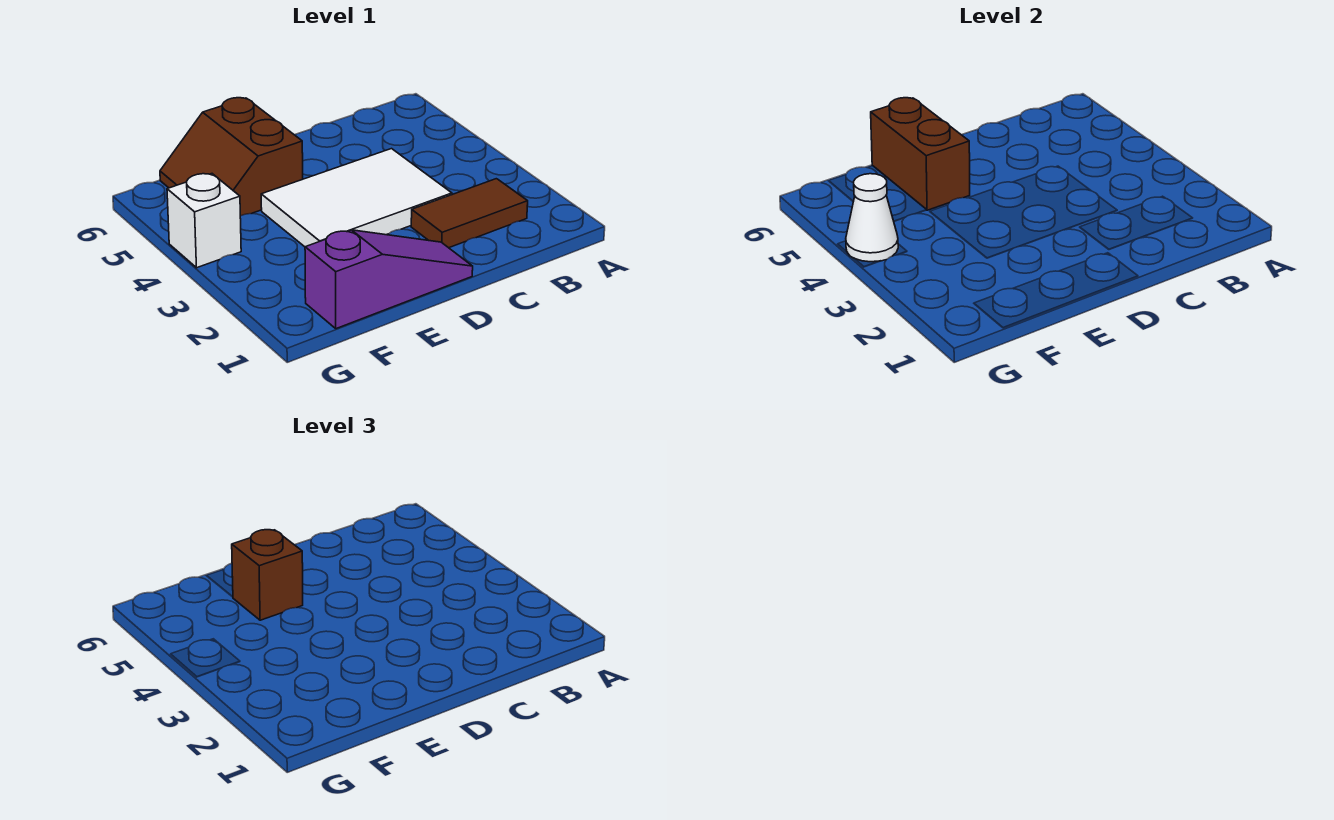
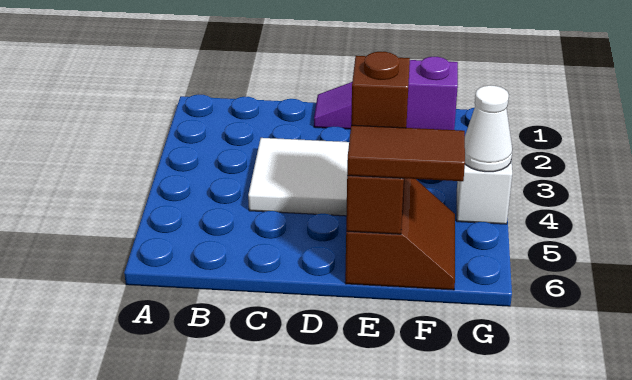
brown tile B2:C2 level 1 -> brown tile E6:F6 level 3

